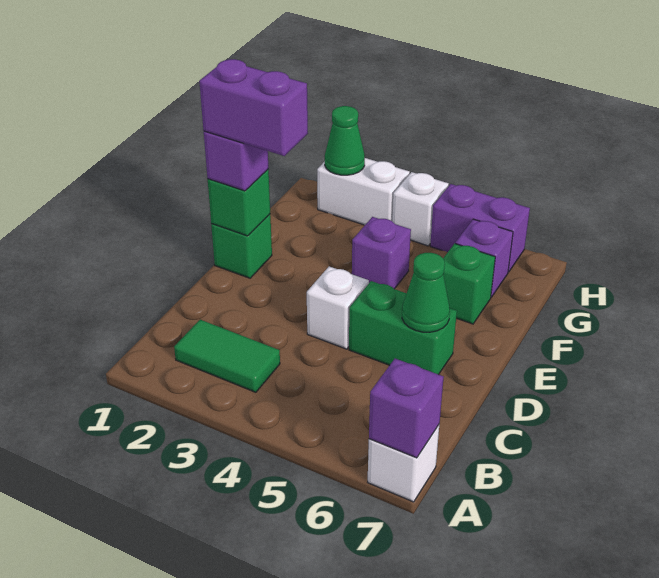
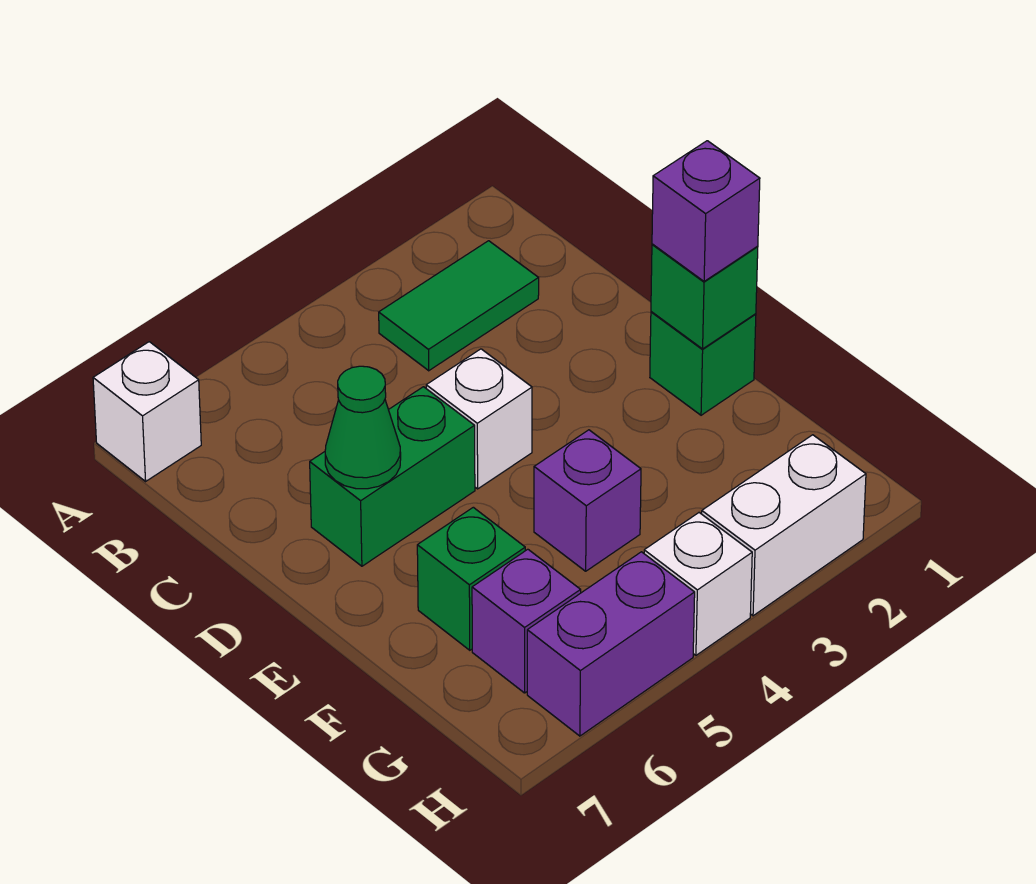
purple brick A7 level 2 -> none
purple brick E1:E2 level 4 -> none
green cone H2 level 2 -> none

